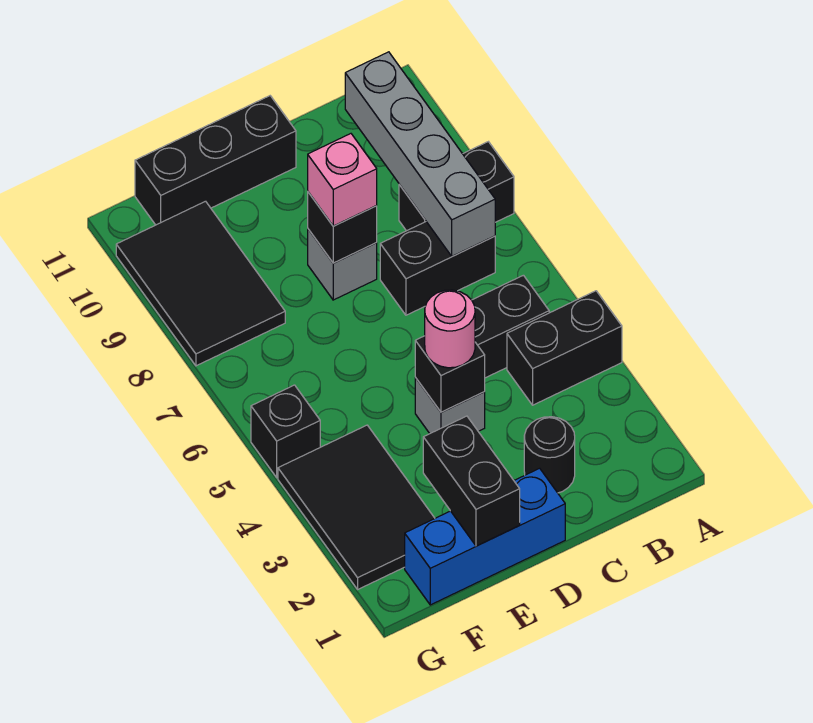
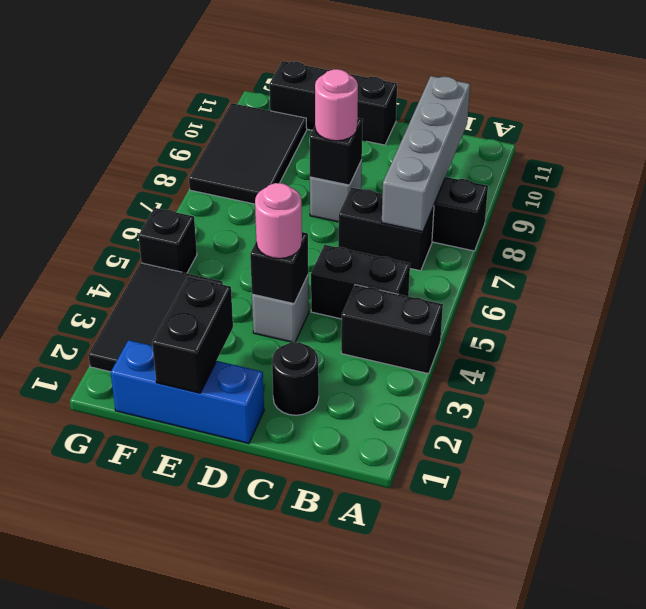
pink brick D8 level 3 -> pink round brick D8 level 3

